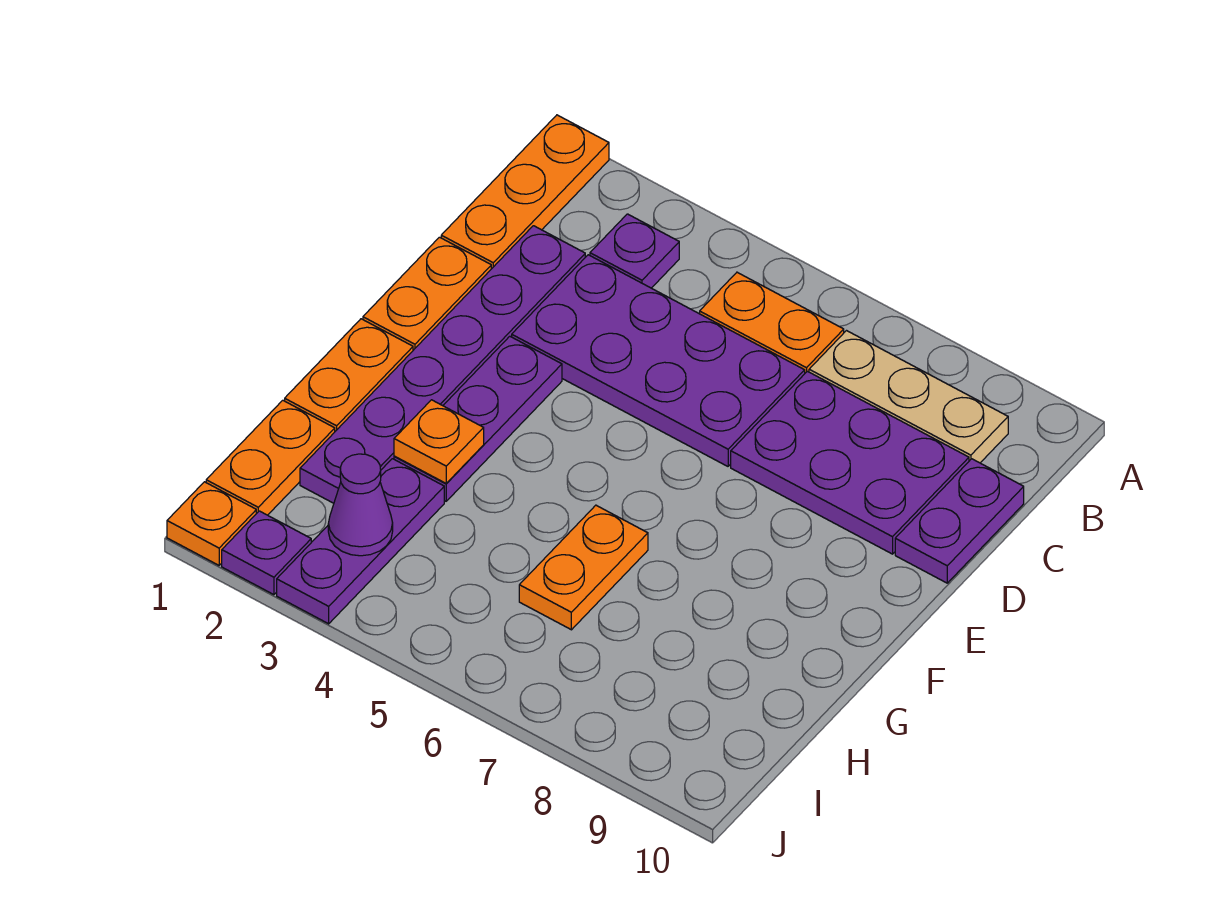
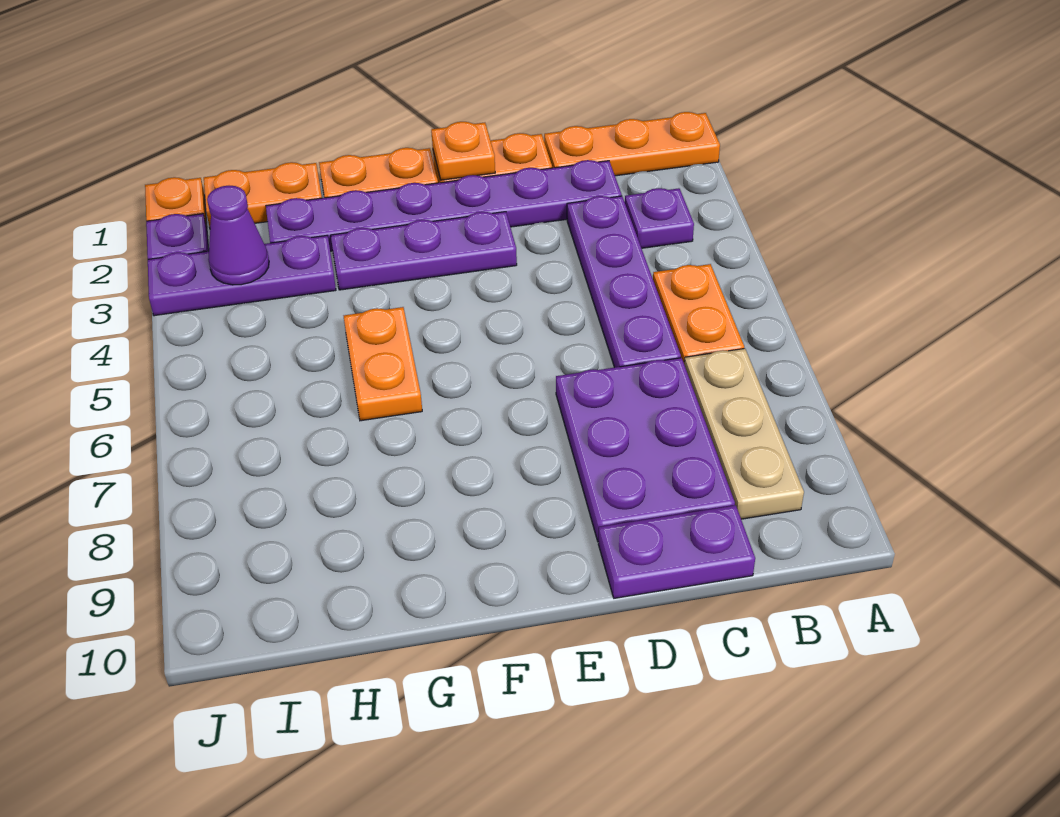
purple plate C3:D6 level 1 -> purple plate C3:C6 level 1
orange plate G3 level 2 -> orange plate E1 level 2
orange plate G6:H6 level 1 -> orange plate G5:G6 level 1

